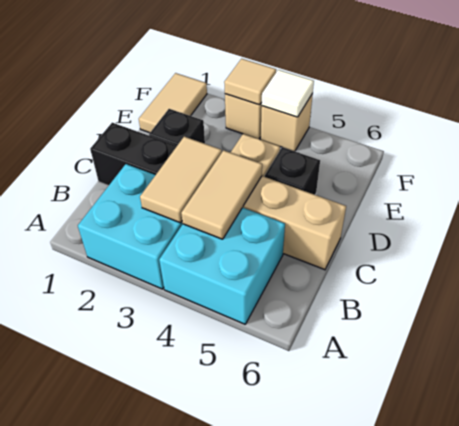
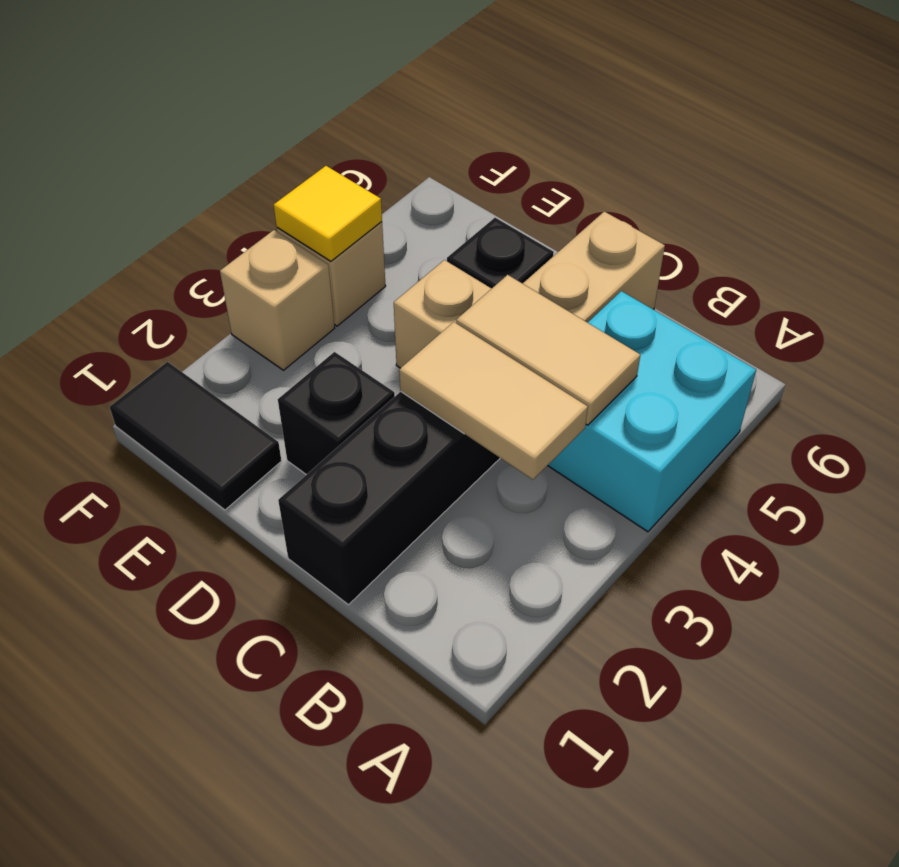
cyan brick A2:B3 level 1 -> none
tan tile E1:F1 level 1 -> black tile E1:F1 level 1
tan tile F3 level 2 -> none
white tile F4 level 2 -> yellow tile F4 level 2

